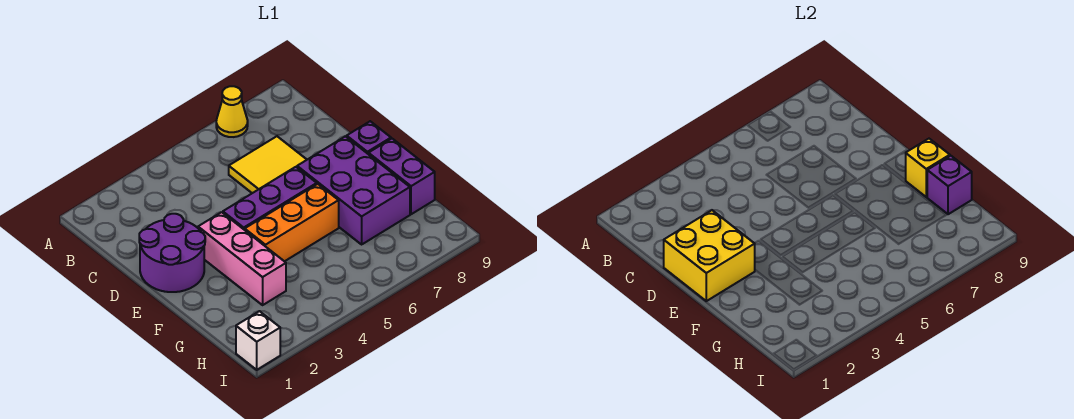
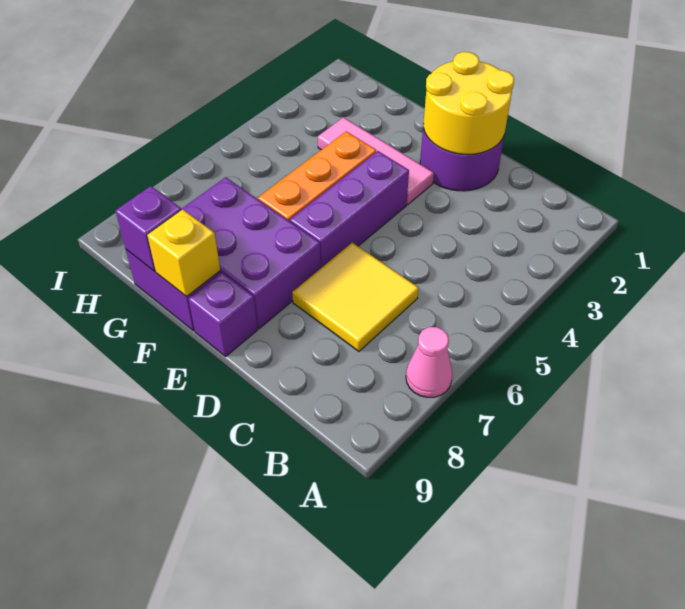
yellow cone A7 level 1 -> pink cone A7 level 1
yellow brick D1:E2 level 2 -> yellow round brick D1:E2 level 2
pink brick E3:G3 level 1 -> pink tile E3:G3 level 1
white brick I1 level 1 -> none

